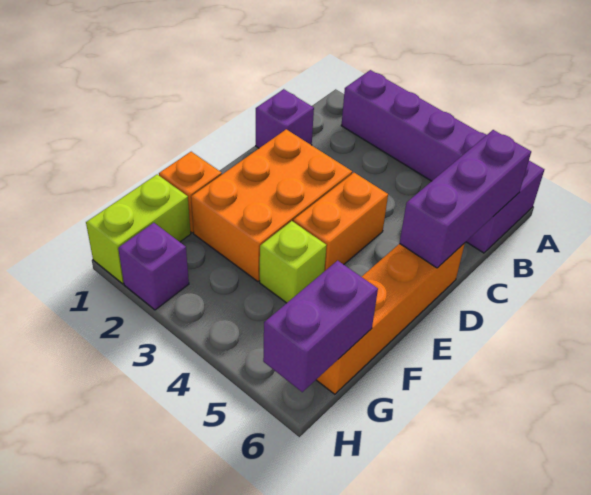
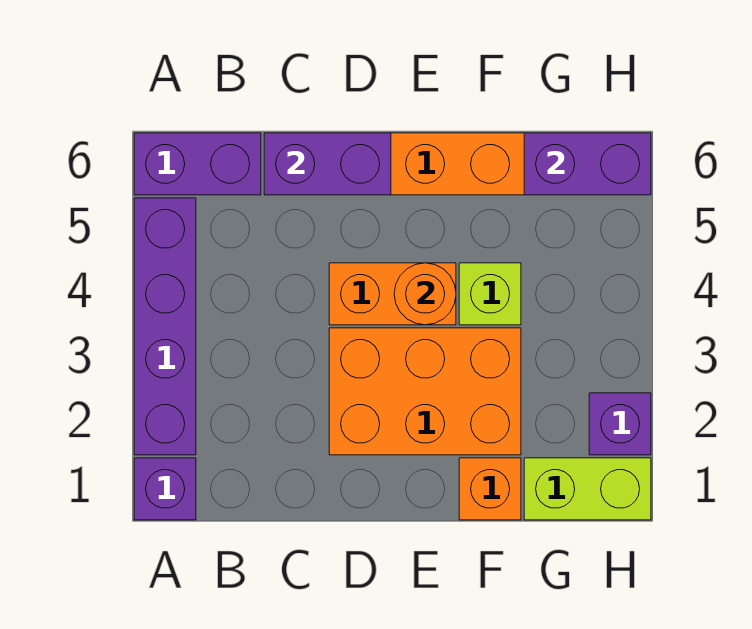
purple brick B6:D6 level 2 -> purple brick C6:D6 level 2
purple brick C1 level 1 -> purple brick A1 level 1
none -> orange round brick E4 level 2

